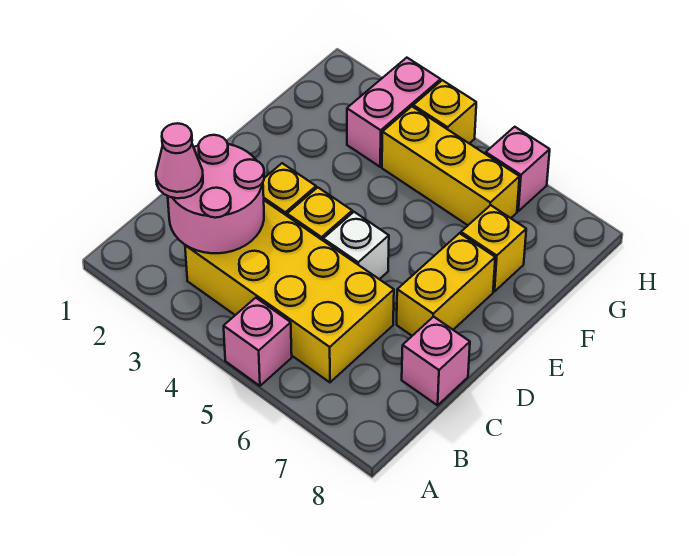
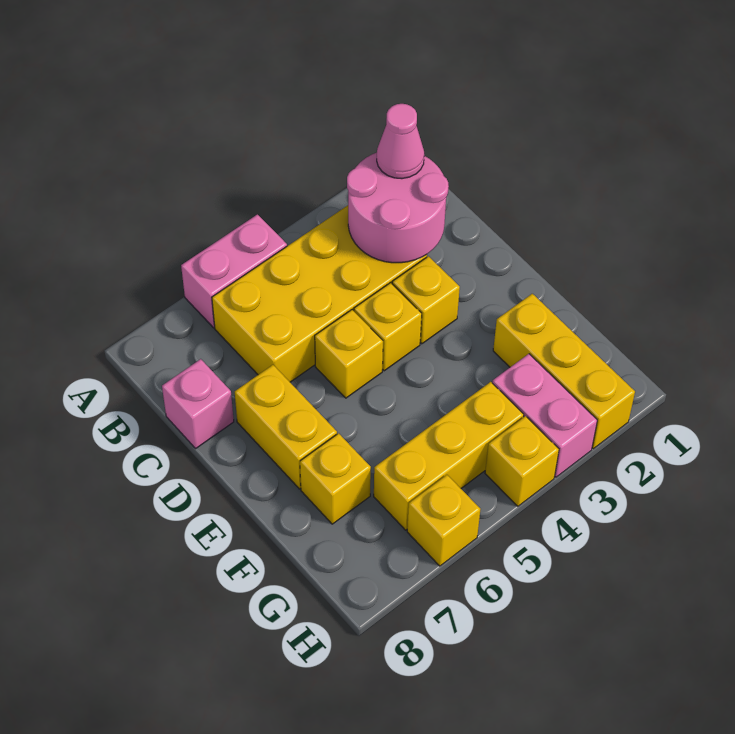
pink brick A5 level 1 -> pink brick A5:A6 level 1
white brick D5 level 1 -> yellow brick D5 level 1
none -> yellow brick F2:H2 level 1
pink brick H6 level 1 -> yellow brick H6 level 1

